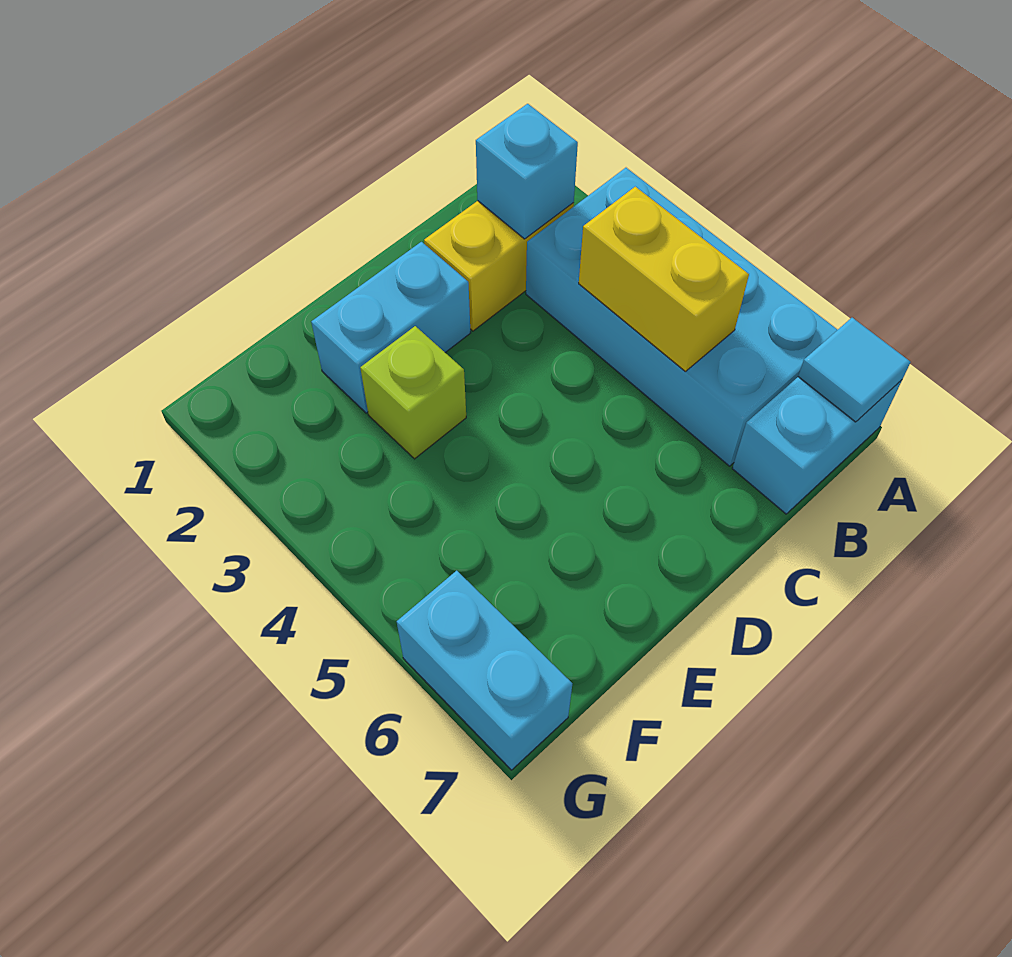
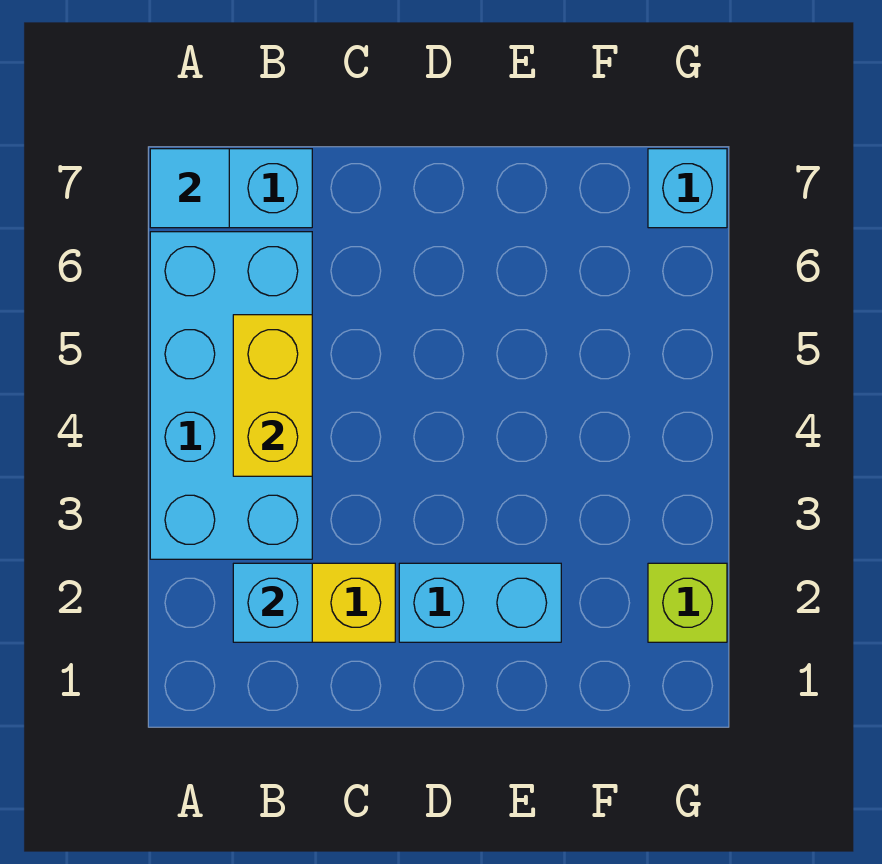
lime brick E3 level 1 -> lime brick G2 level 1
cyan brick G6:G7 level 1 -> cyan brick G7 level 1

